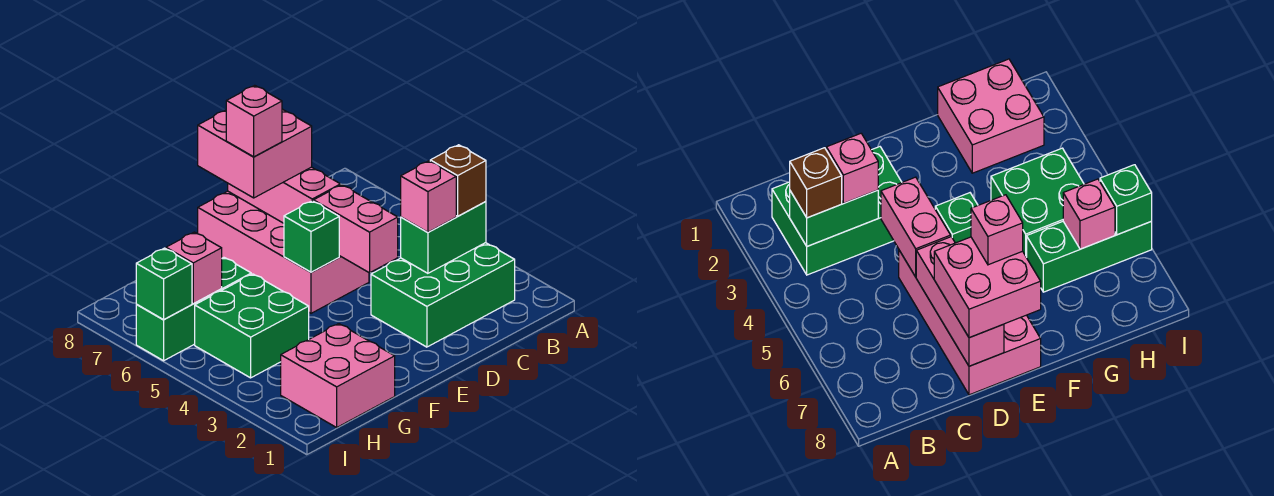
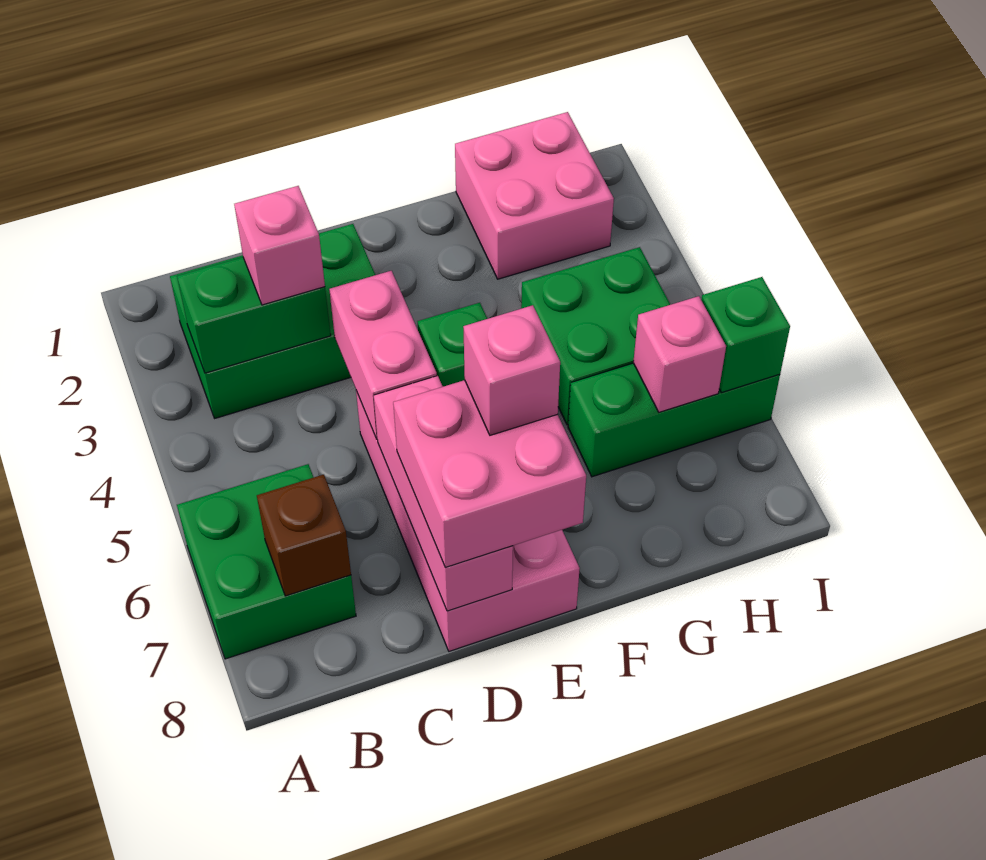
none -> green brick A6:B7 level 1
brown brick B3 level 3 -> brown brick B7 level 2

